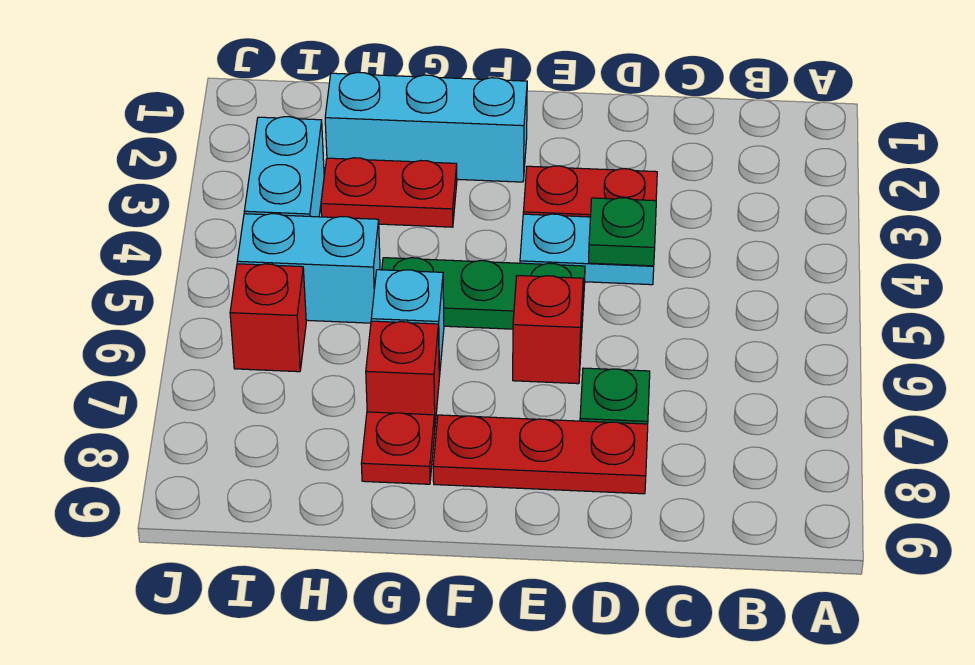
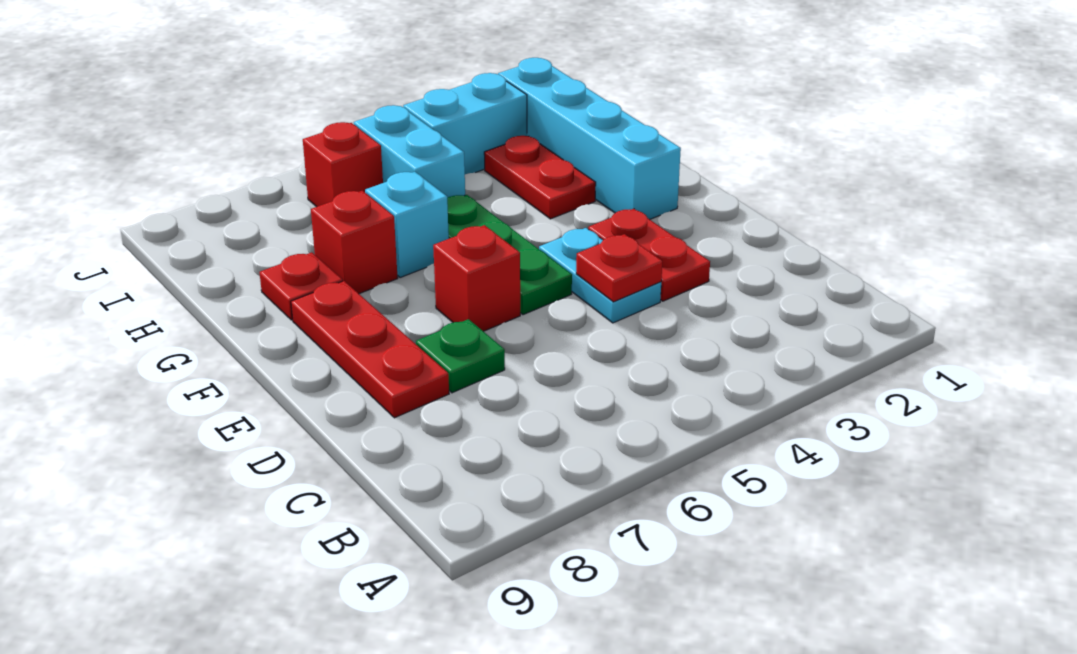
green plate D4 level 2 -> red plate D4 level 2
cyan brick F2:H2 level 1 -> cyan brick F2:I2 level 1

